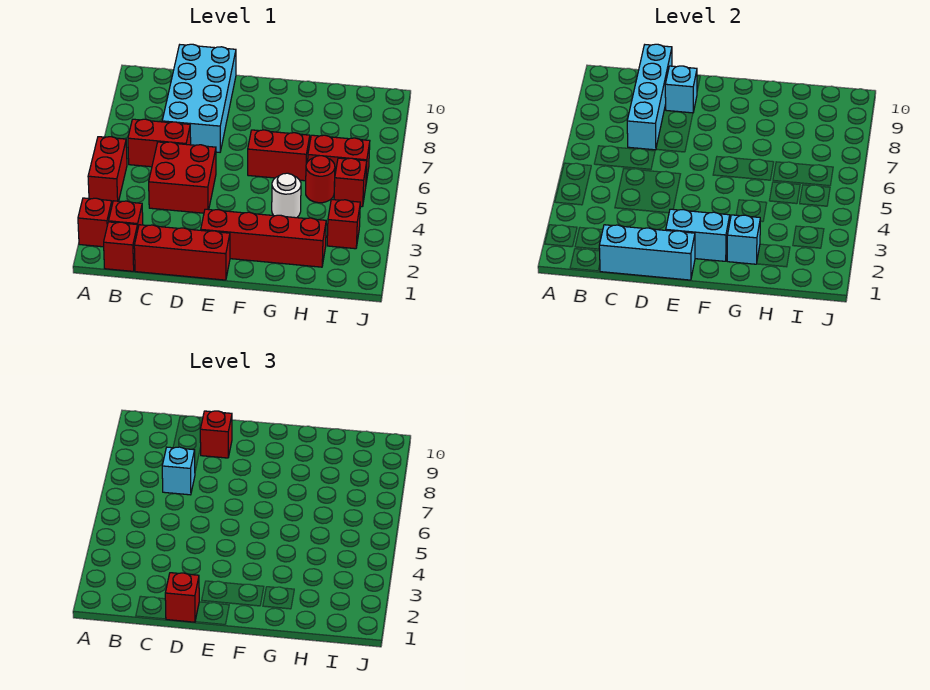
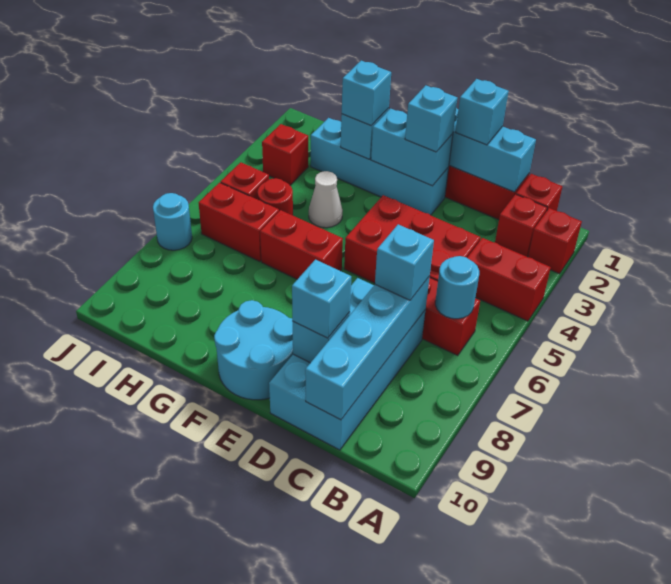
red brick A4:A5 level 1 -> red brick A4:B4 level 1
none -> cyan round brick B6 level 2
red brick C4:D5 level 1 -> red brick C4:E5 level 1
red brick D1 level 3 -> cyan brick D1 level 3
red brick D9 level 3 -> cyan brick D9 level 3
red brick E2:H2 level 1 -> cyan brick E2:H2 level 1
none -> cyan brick E2 level 3
none -> cyan round brick E9:F10 level 1
none -> cyan brick G2 level 3
white round brick G4 level 1 -> white cone G4 level 1
none -> cyan round brick J7 level 1

